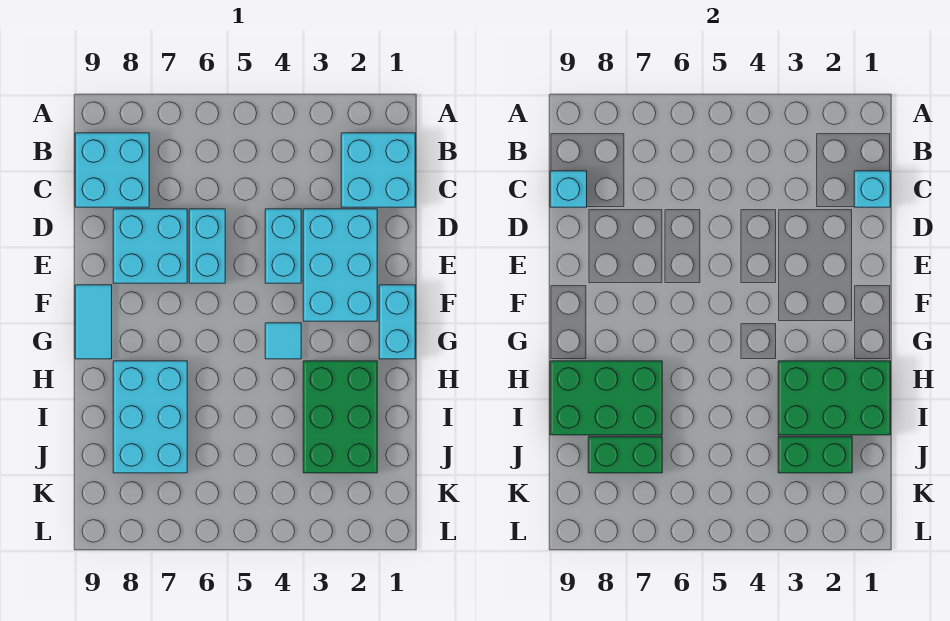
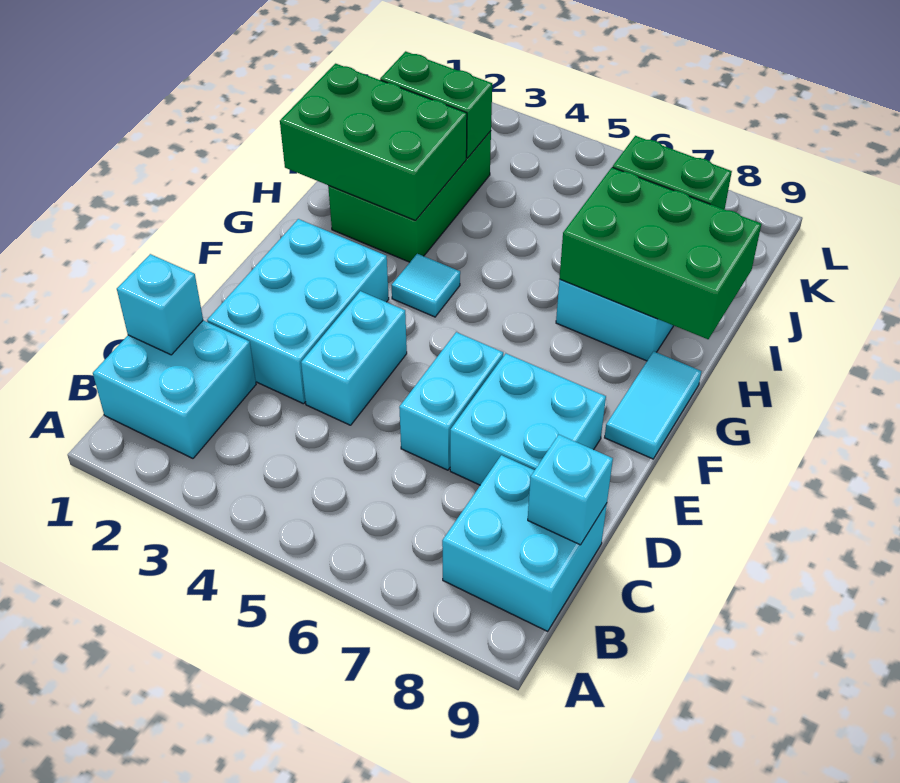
cyan brick F1:G1 level 1 -> none

